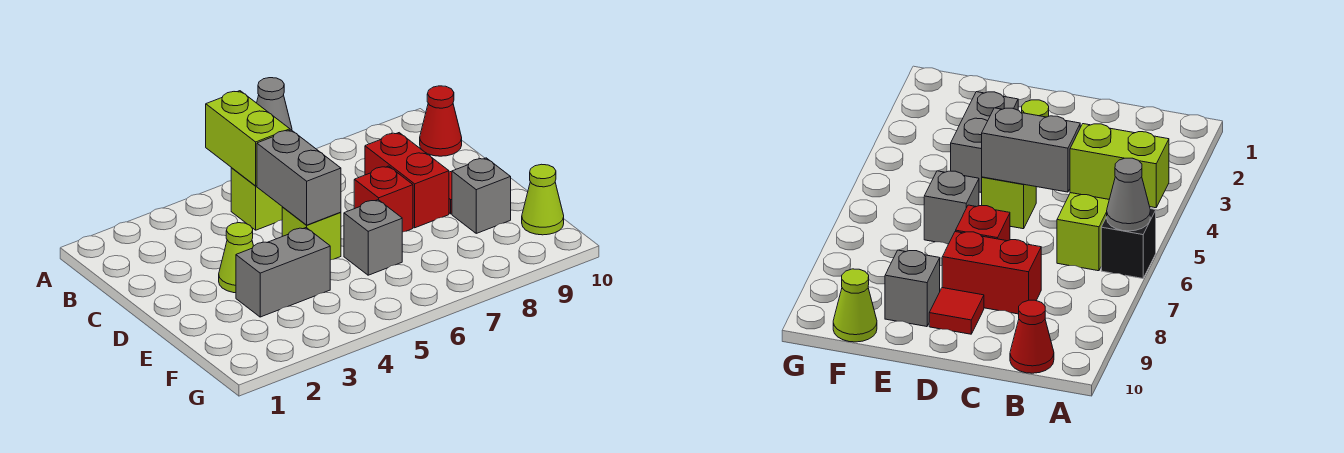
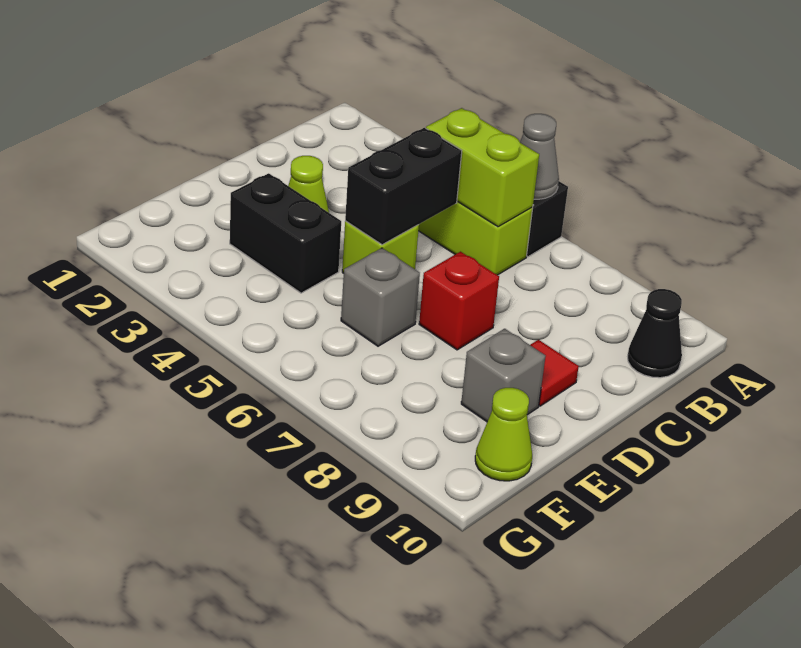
lime brick A5:B5 level 2 -> lime brick B5:B6 level 2
red cone B10 level 1 -> black cone B10 level 1
grey brick C5:D5 level 2 -> black brick C5:D5 level 2
red brick C8:D8 level 1 -> none
grey brick E3:E4 level 1 -> black brick E3:E4 level 1

